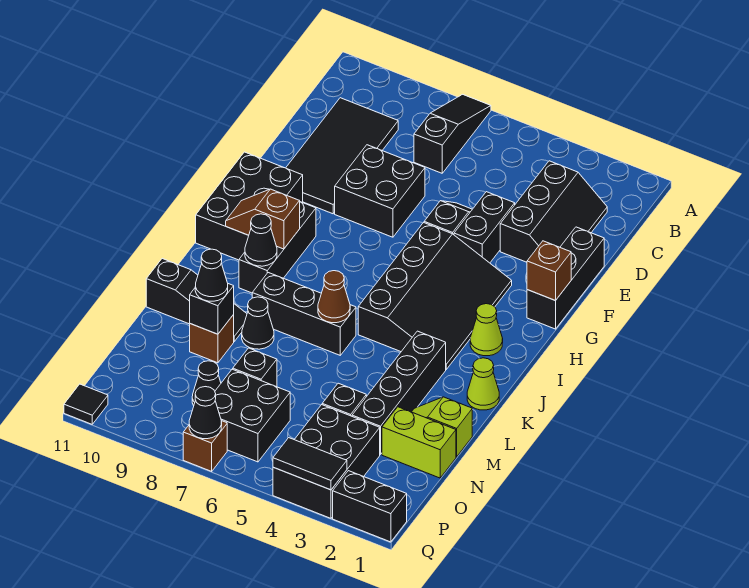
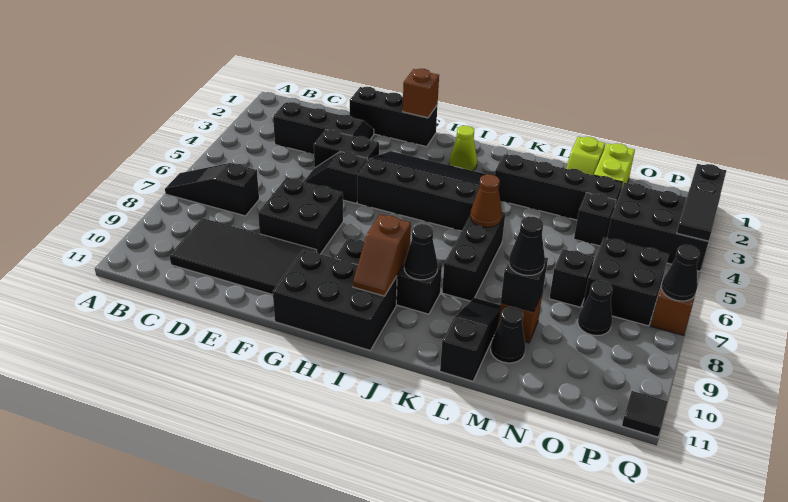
lime cone K1 level 1 -> none
black cone L8 level 1 -> black cone M10 level 1

